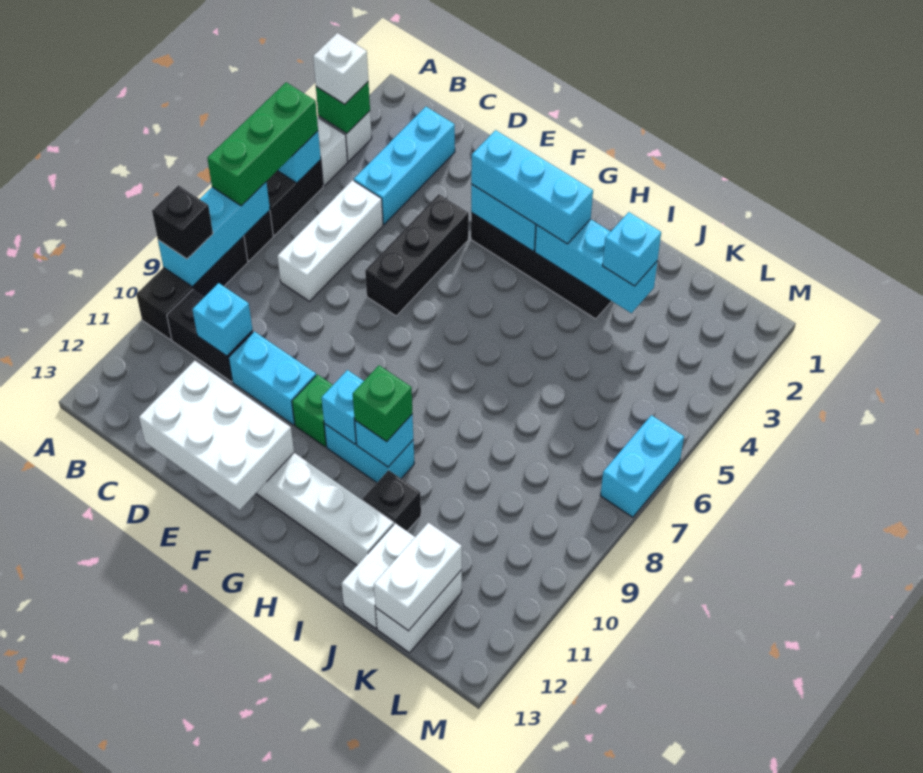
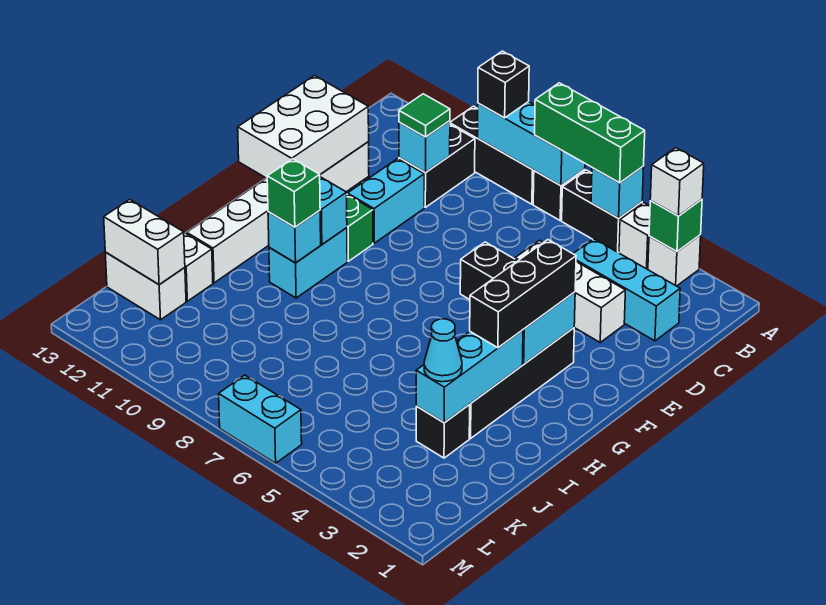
white brick C5:C7 level 1 -> white brick D3:D5 level 1
none -> green tile C10 level 3
cyan brick F3:H3 level 3 -> black brick F3:H3 level 3
black brick I11 level 1 -> black brick J3 level 1
cyan brick J3 level 3 -> cyan cone J3 level 3

